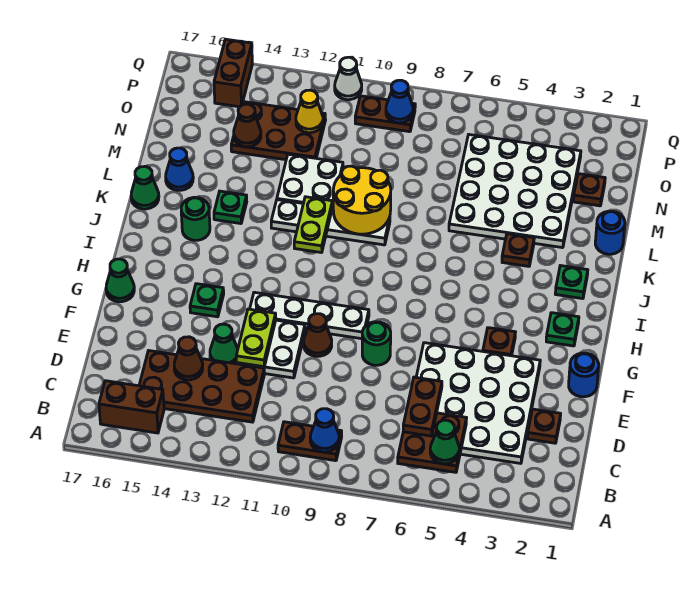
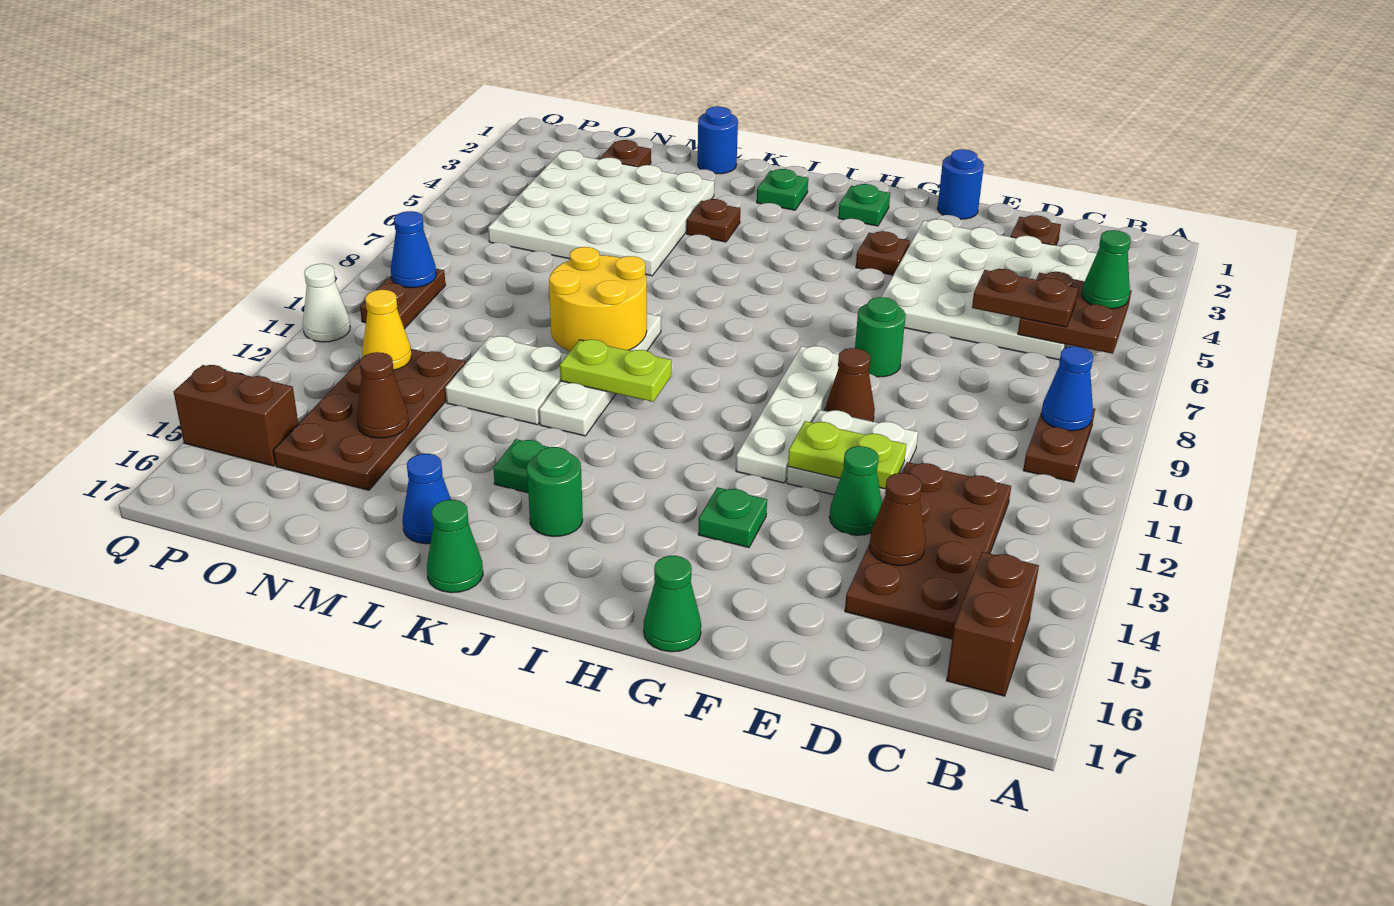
brown plate N12:O14 level 1 -> brown plate N12:O15 level 1

